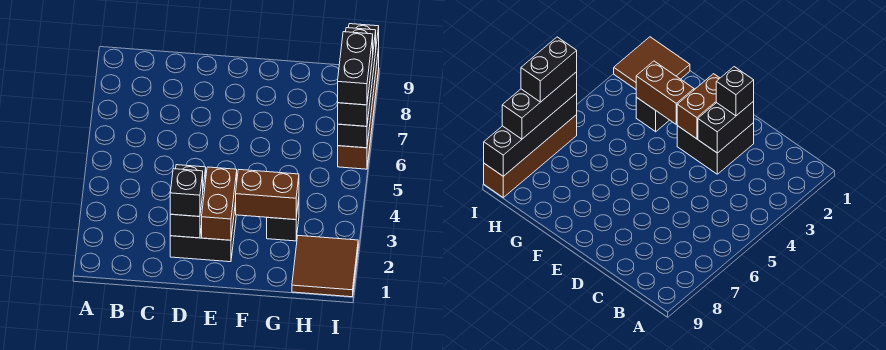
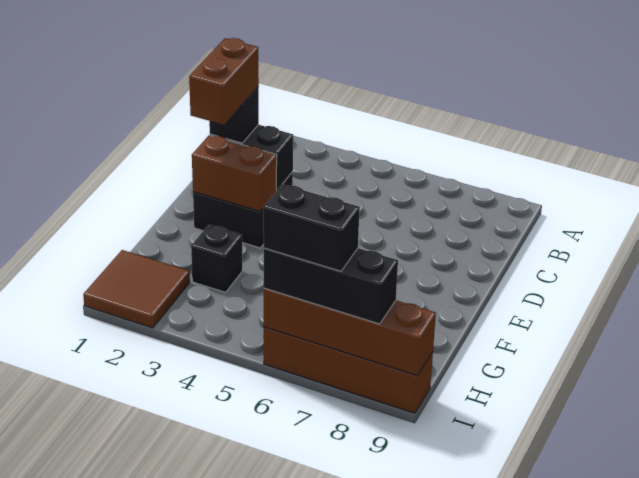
brown brick F3:G3 level 2 -> brown brick D2:E2 level 4
black brick I6:I9 level 2 -> brown brick I6:I9 level 2

